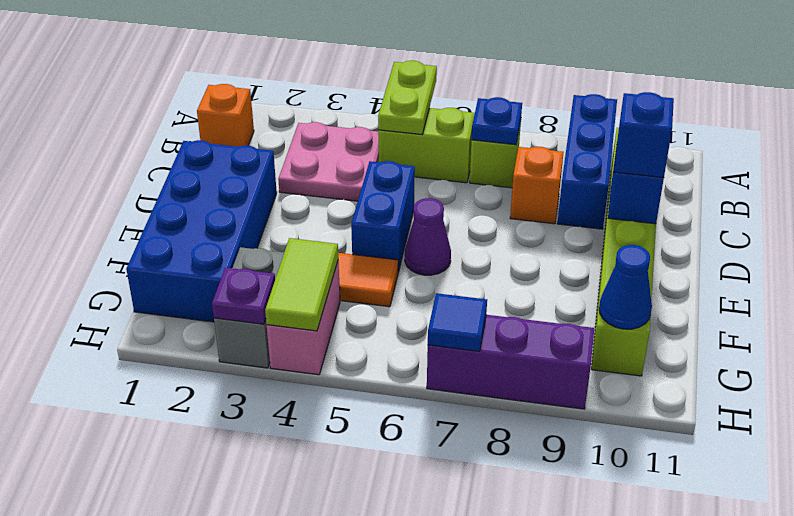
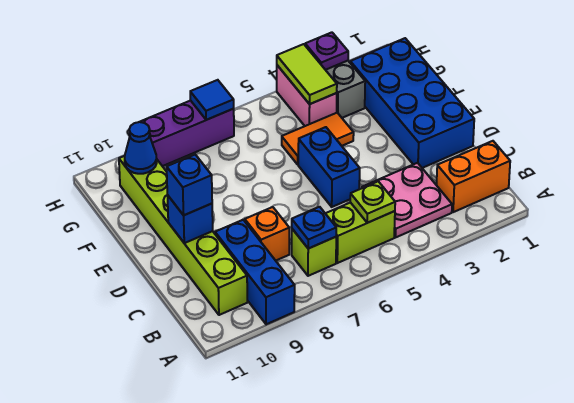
lime plate A5:B5 level 2 -> lime plate B5 level 2
orange brick B1 level 1 -> orange brick B1:B2 level 1
purple cone E6 level 1 -> none

